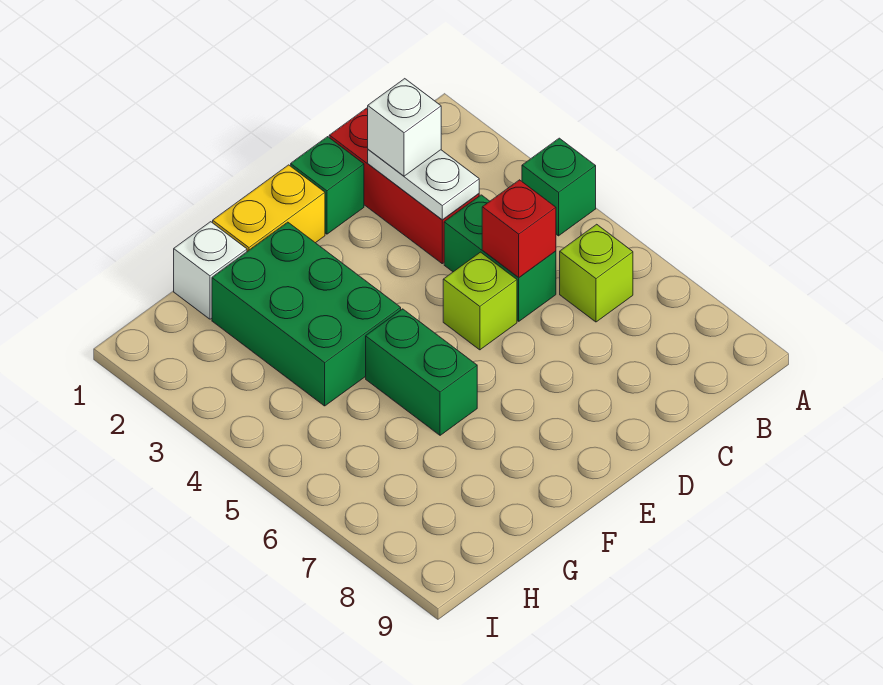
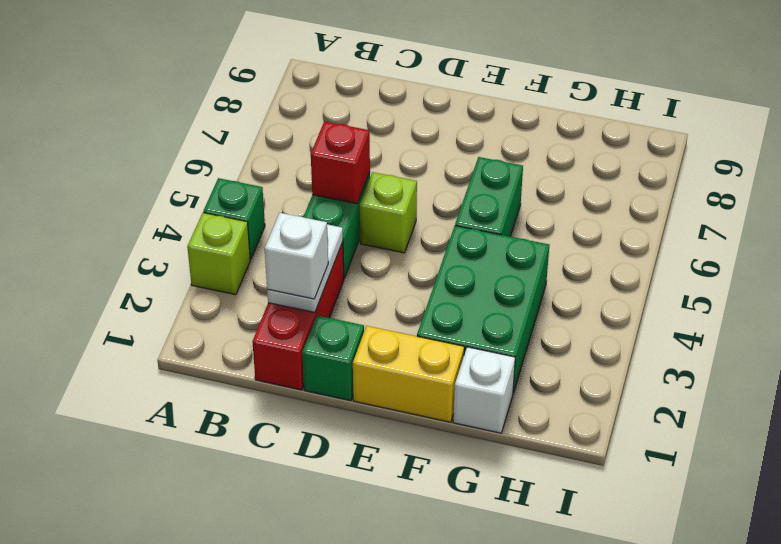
lime brick B6 level 1 -> lime brick A3 level 1

